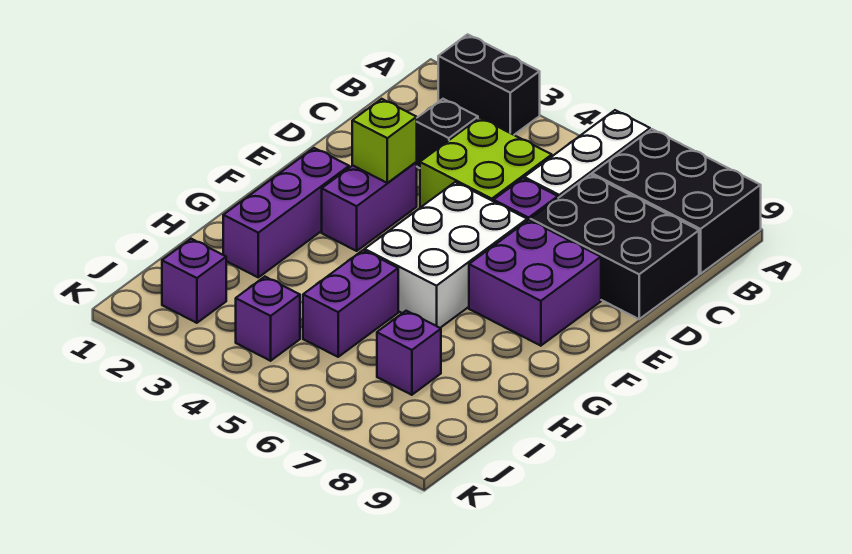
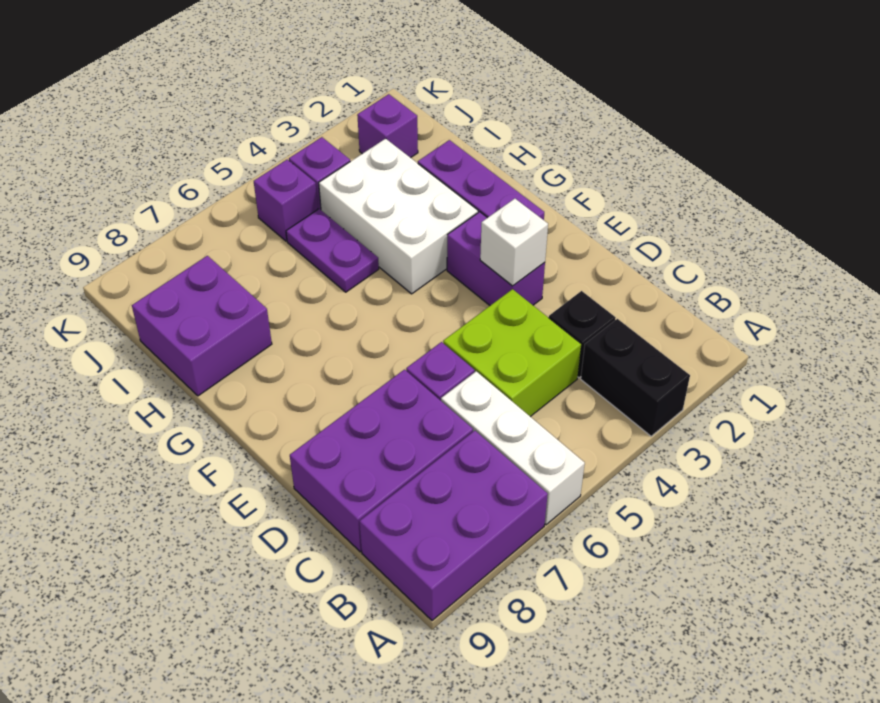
black brick A2:A3 level 1 -> black brick A3:B3 level 1
black brick A7:B9 level 1 -> purple brick A7:B9 level 1
black brick C7:D9 level 1 -> purple brick C7:D9 level 1
lime brick E3 level 2 -> white brick E3 level 2
white brick E5:G6 level 1 -> white brick G3:I4 level 1
purple brick E7:F8 level 1 -> purple brick H8:I9 level 1
purple brick H5:I5 level 1 -> purple plate H5:I5 level 1
purple brick I7 level 1 -> purple brick J5 level 1

